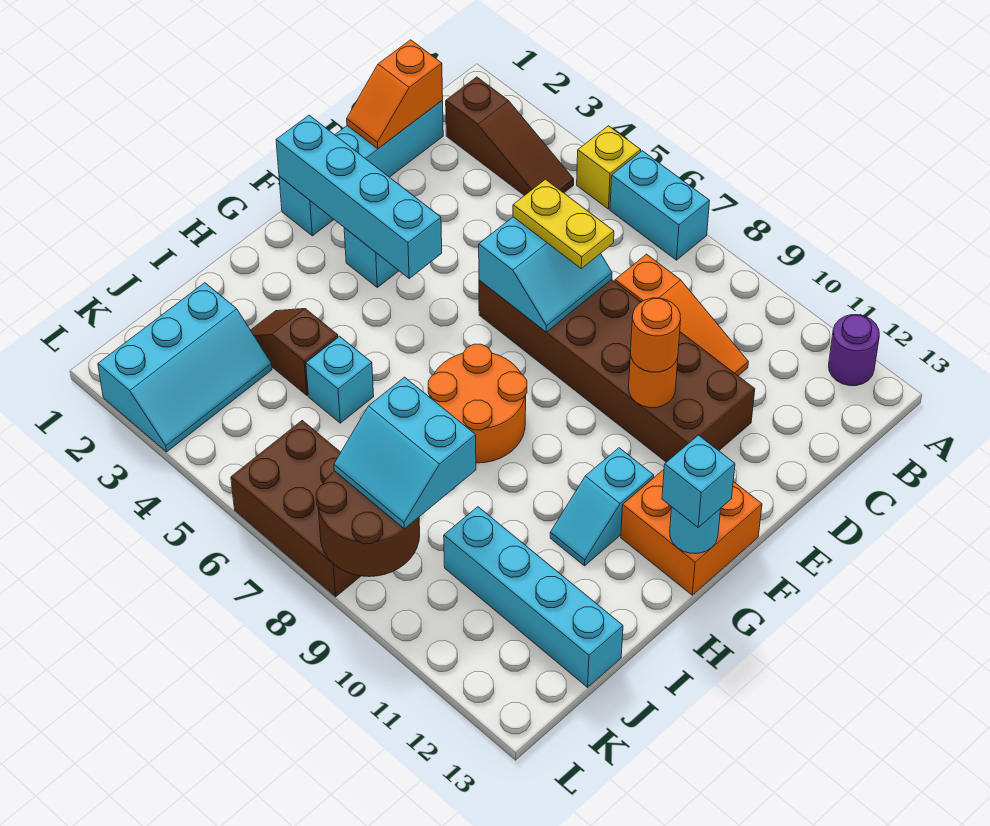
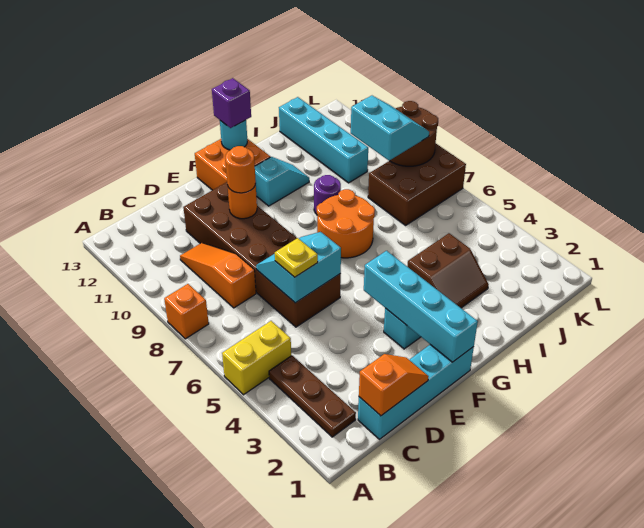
yellow brick A5 level 1 -> yellow brick A5:B5 level 1
cyan brick A6:A7 level 1 -> none
none -> orange brick A8 level 1
purple round brick A12 level 1 -> purple round brick H9 level 1
brown slope B2:B4 level 1 top 2 -> brown plate B2:B4 level 1
yellow plate D6:D7 level 3 -> yellow plate D6 level 3
cyan brick G13 level 3 -> purple brick G13 level 3
brown slope I3:I4 level 1 top 4 -> brown slope H3:I4 level 1 top 4
cyan brick I5 level 1 -> none
cyan slope J2:L3 level 1 top 2 -> none
brown brick K6:L8 level 1 -> brown brick J7:L8 level 1

